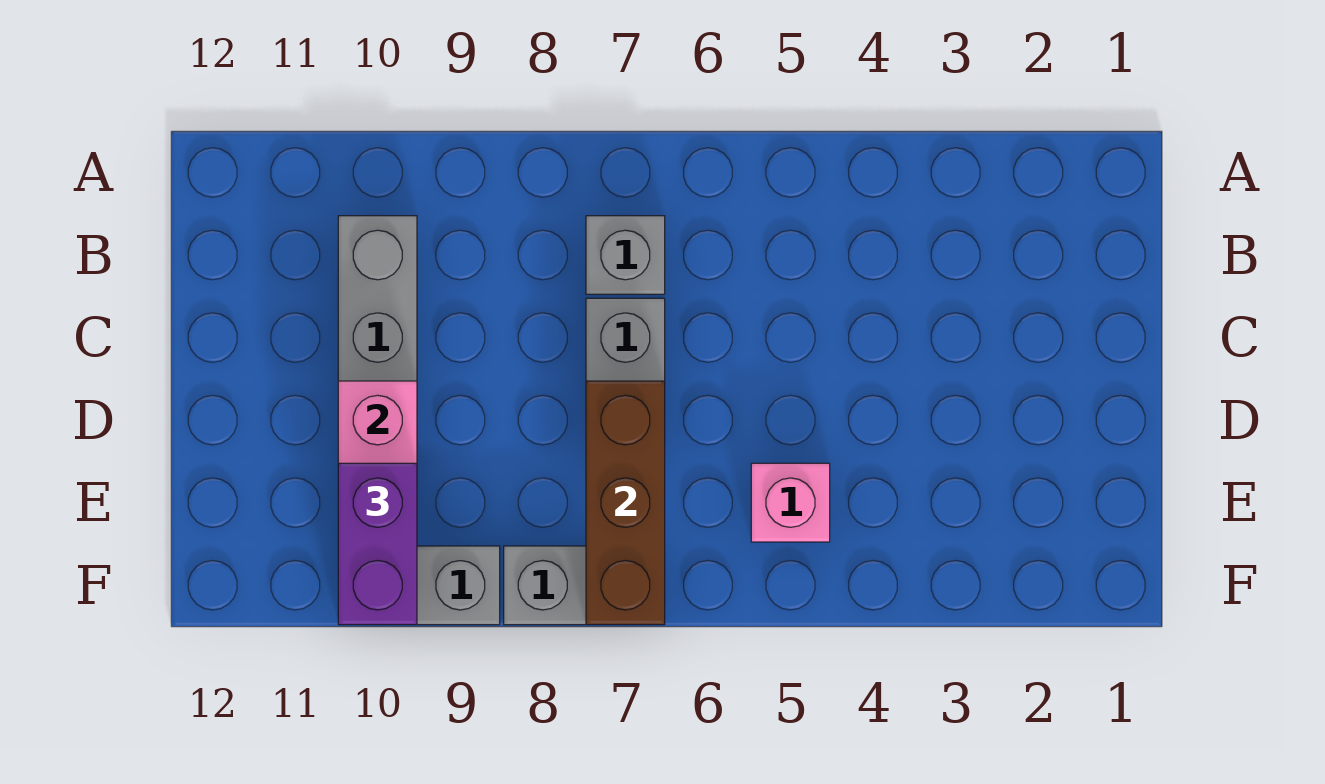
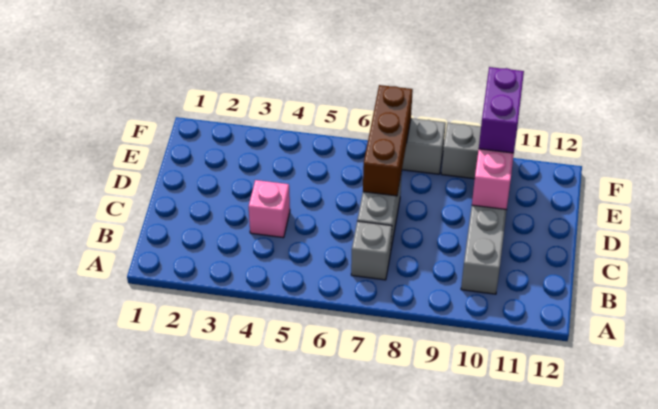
pink brick E5 level 1 -> pink brick C4 level 1

